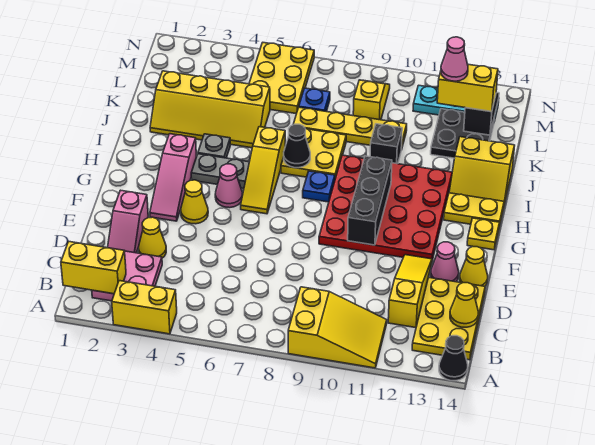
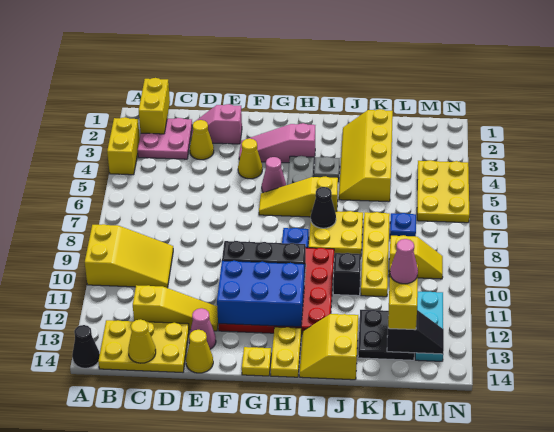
yellow slope A9:B11 level 1 top 9 -> yellow slope A9:C10 level 1 top A
none -> blue brick F11:H12 level 2
yellow plate L5:N6 level 1 -> yellow plate M4:N6 level 1

